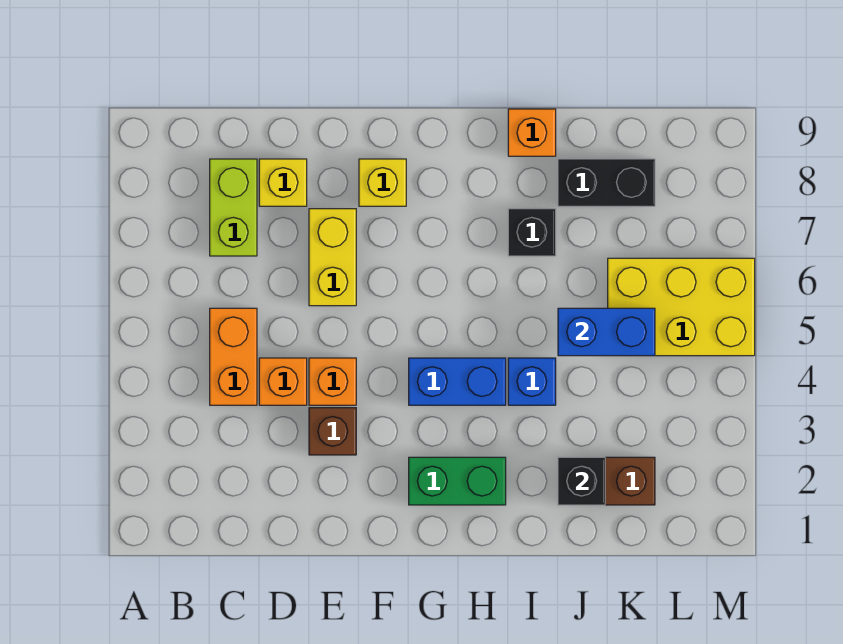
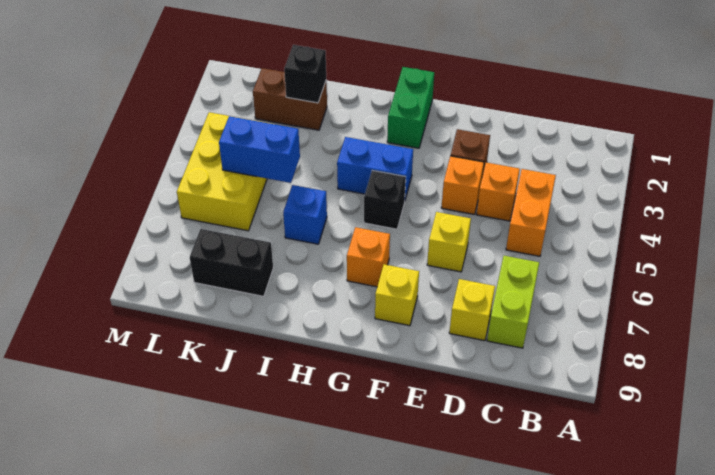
yellow brick E6:E7 level 1 -> yellow brick E6 level 1
green brick G2:H2 level 1 -> green brick G1:G2 level 1
blue brick I4 level 1 -> blue brick I6 level 1
black brick I7 level 1 -> black brick G5 level 1
orange brick I9 level 1 -> orange brick G7 level 1
yellow brick K5:M6 level 1 -> yellow brick K4:L6 level 1

